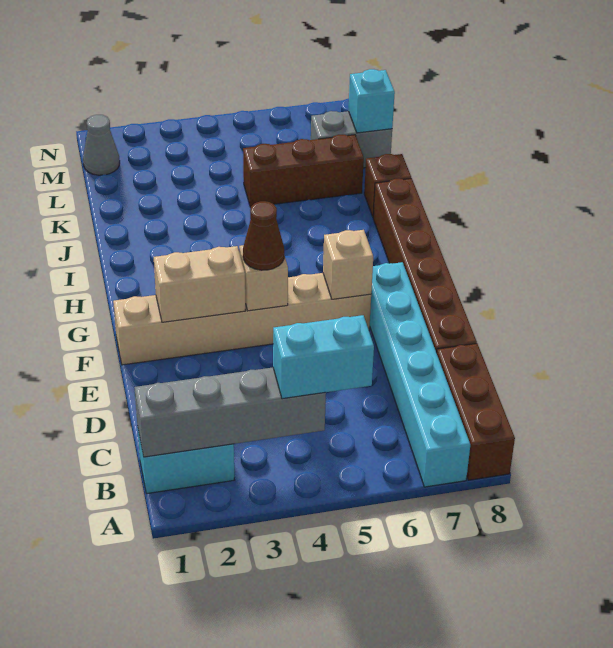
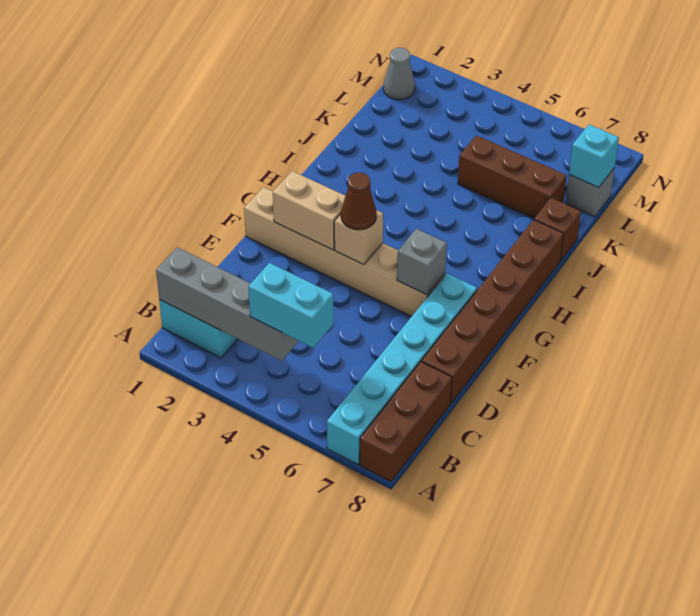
tan brick F6 level 2 -> grey brick F6 level 2
grey brick L7:L8 level 1 -> grey brick L8 level 1

